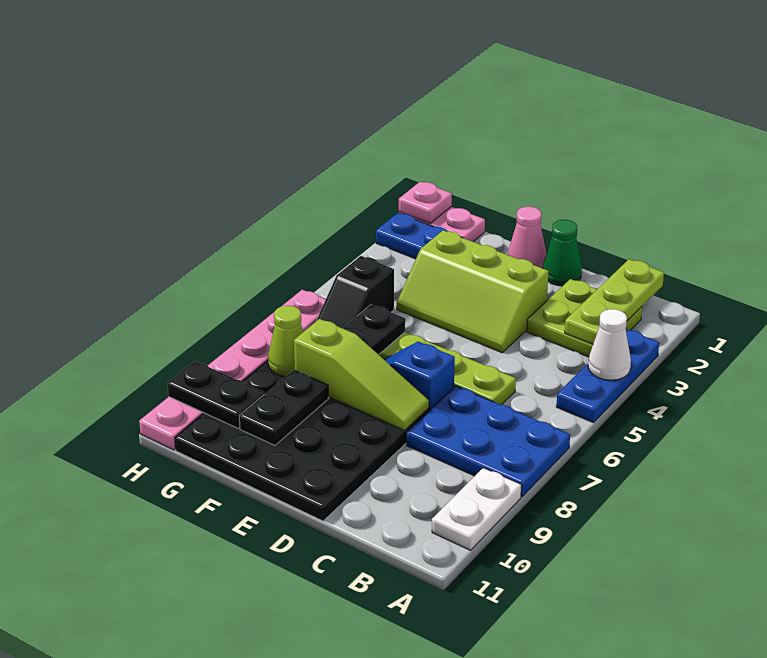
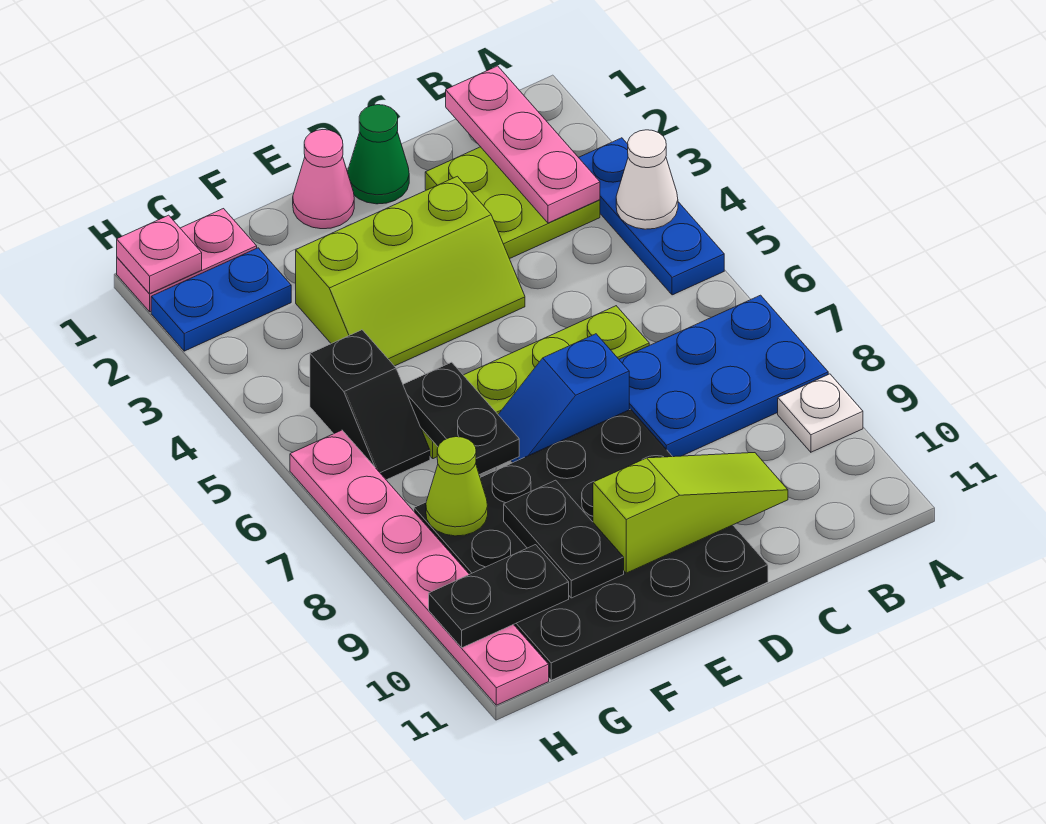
white plate A9:A10 level 1 -> white plate A9 level 1
lime plate B1:B3 level 2 -> pink plate B1:B3 level 2
lime slope D8:F8 level 2 top F -> lime slope C10:E10 level 2 top E

